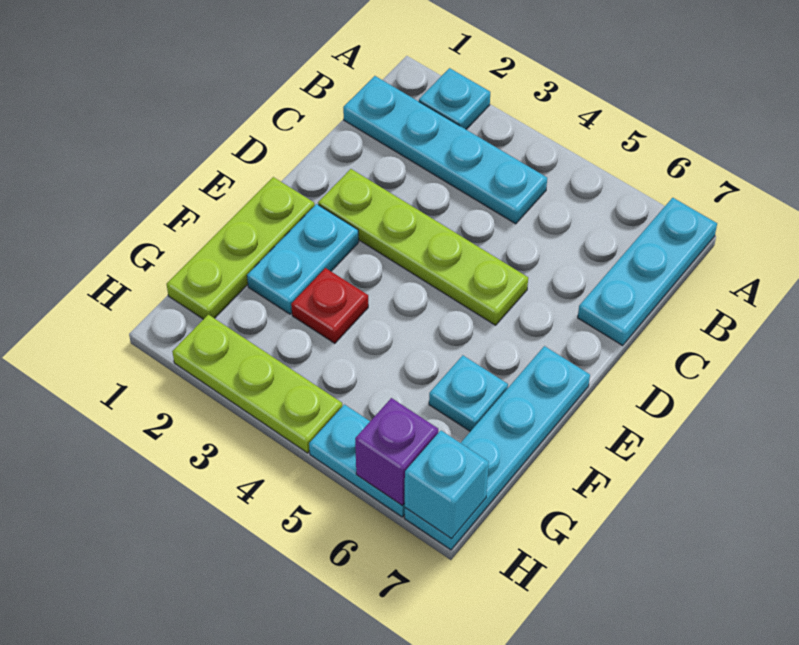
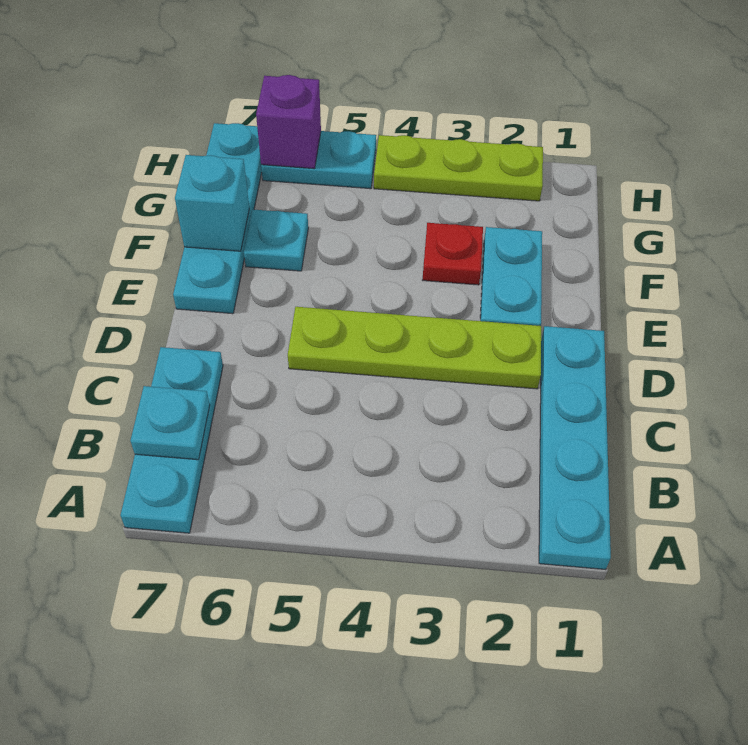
cyan plate A2 level 1 -> cyan plate B7 level 2
cyan plate B1:B4 level 1 -> cyan plate A1:D1 level 1
lime plate E1:G1 level 1 -> none
cyan brick H7 level 2 -> cyan brick F7 level 2

